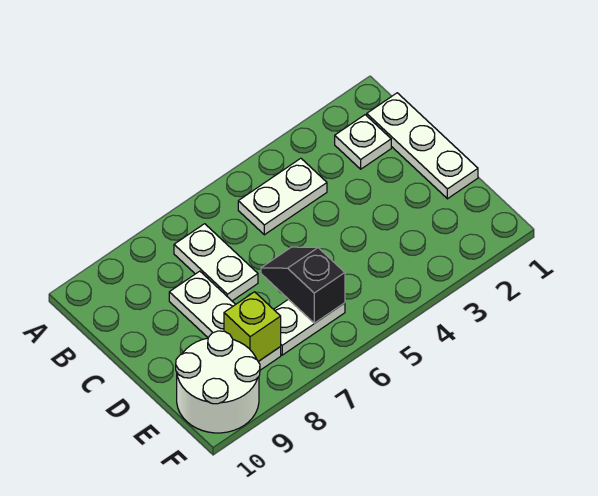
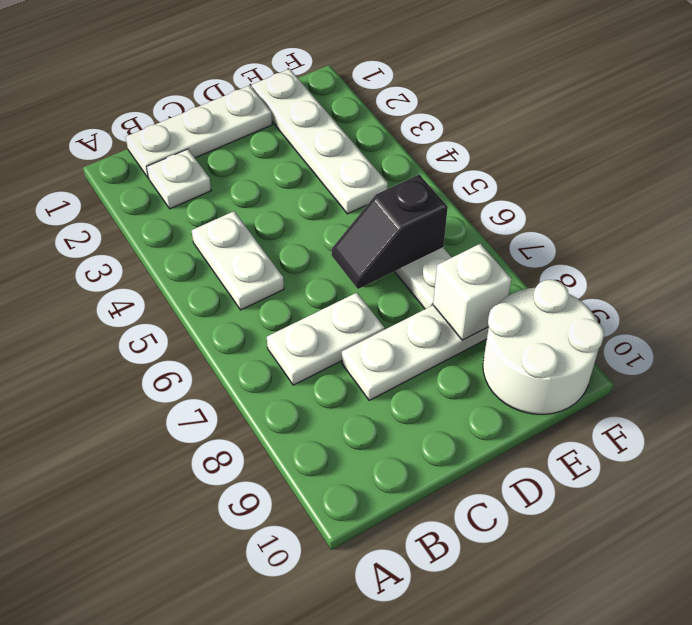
none -> white plate E1:E4 level 1
lime brick E8 level 2 -> white brick E8 level 2

